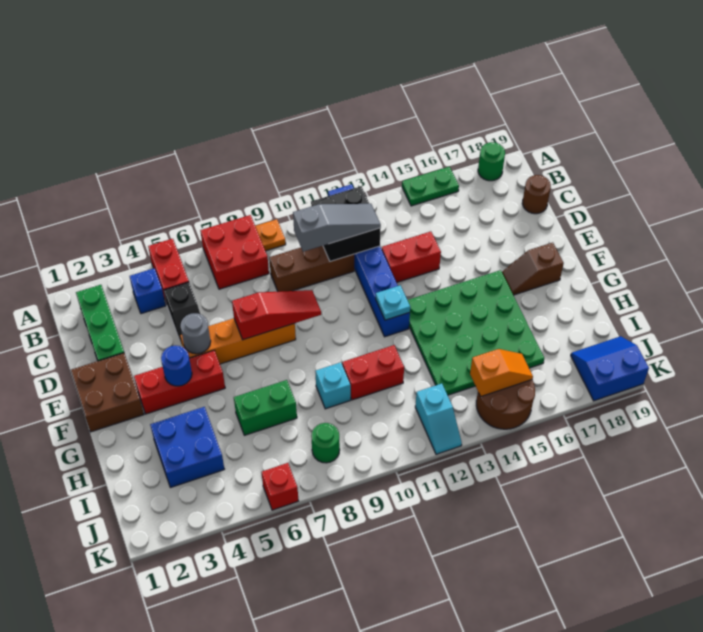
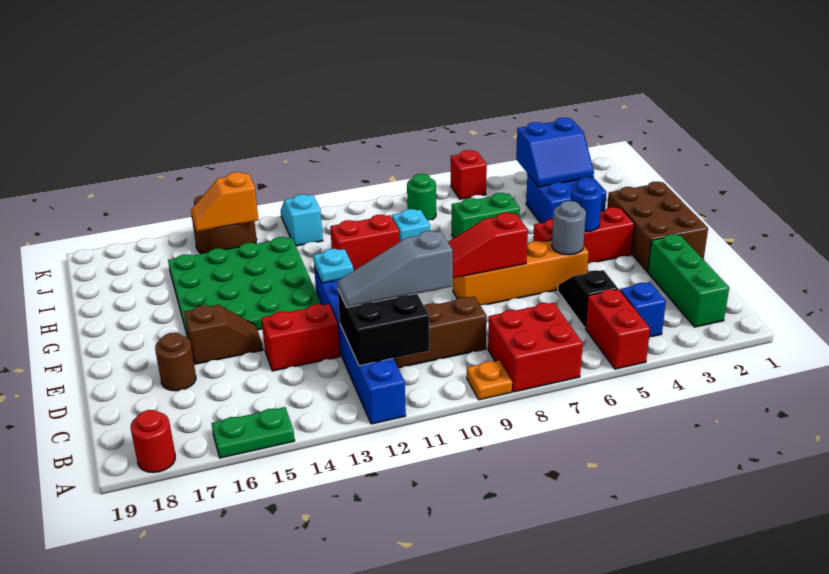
green round brick A18 level 1 -> red round brick A18 level 1
brown round brick C19 level 1 -> brown round brick D17 level 1
brown brick E1:F2 level 1 -> brown brick E1:G2 level 1
brown slope F17:F18 level 1 top 18 -> brown slope E15:E16 level 1 top 16
blue slope J18:K19 level 1 top K -> blue slope I3:J4 level 2 top J

